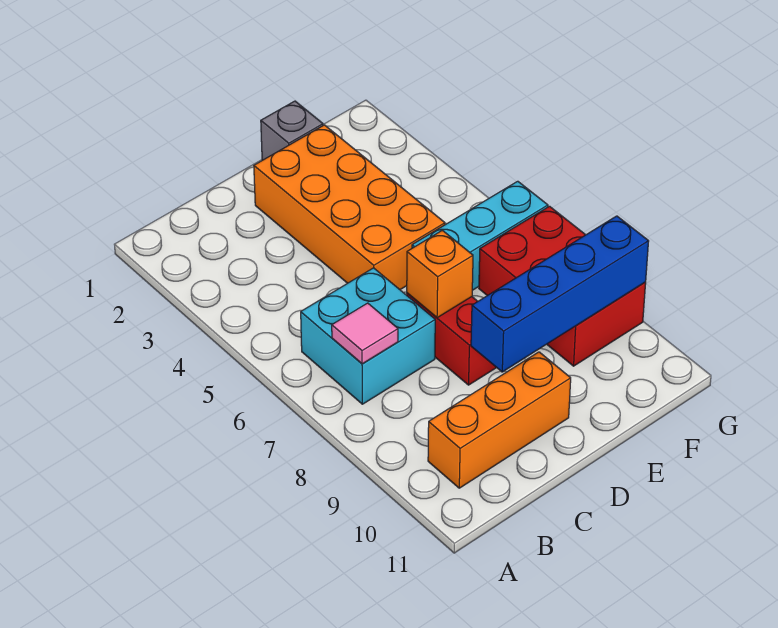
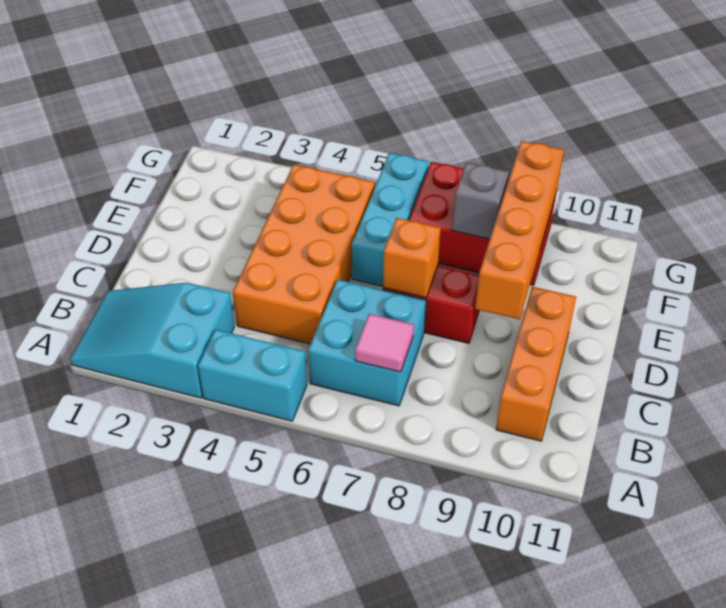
none -> cyan slope A1:B3 level 1 top 3
none -> cyan brick A4:A5 level 1
orange brick D2:E5 level 1 -> orange brick C4:F5 level 1
blue brick D9:G9 level 2 -> orange brick D9:G9 level 2
grey brick E1 level 1 -> grey brick F8 level 2

